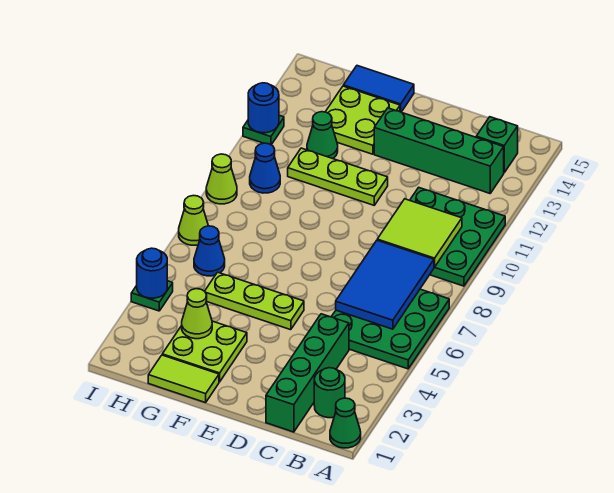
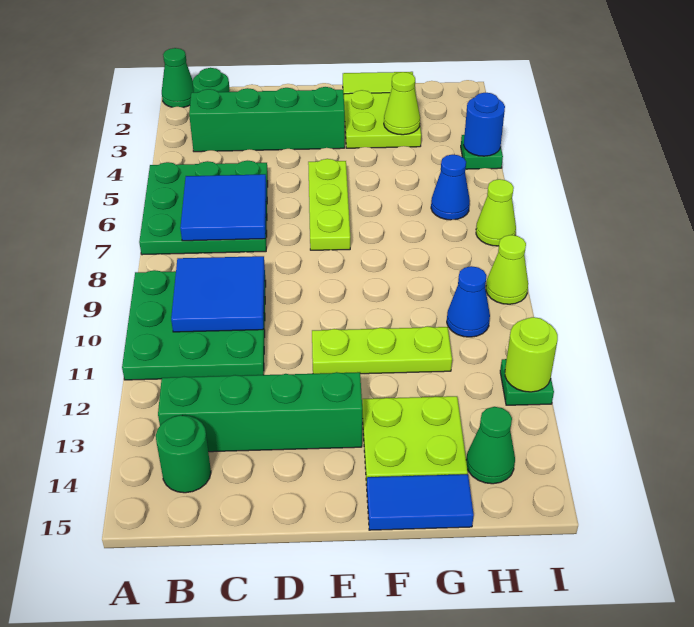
blue tile B6:C8 level 2 -> blue tile B6:C7 level 2
lime tile B9:C10 level 2 -> blue tile B9:C10 level 2
green brick B14 level 1 -> green round brick B14 level 1
green brick C1:C4 level 1 -> green brick B3:E3 level 1
lime plate E5:G5 level 1 -> lime plate E5:E7 level 1
green cone G12 level 1 -> green cone H14 level 1
blue round brick I12 level 2 -> lime round brick I12 level 2

